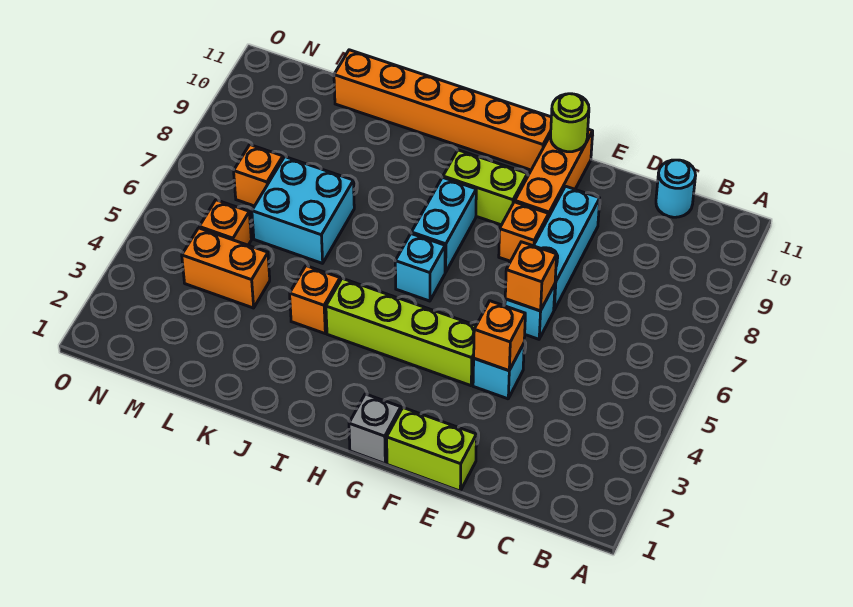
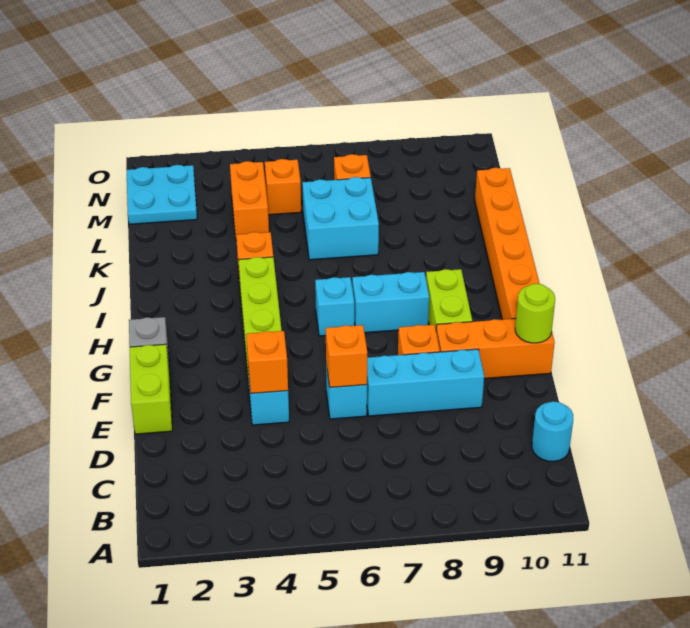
none -> cyan plate M1:N2 level 1

